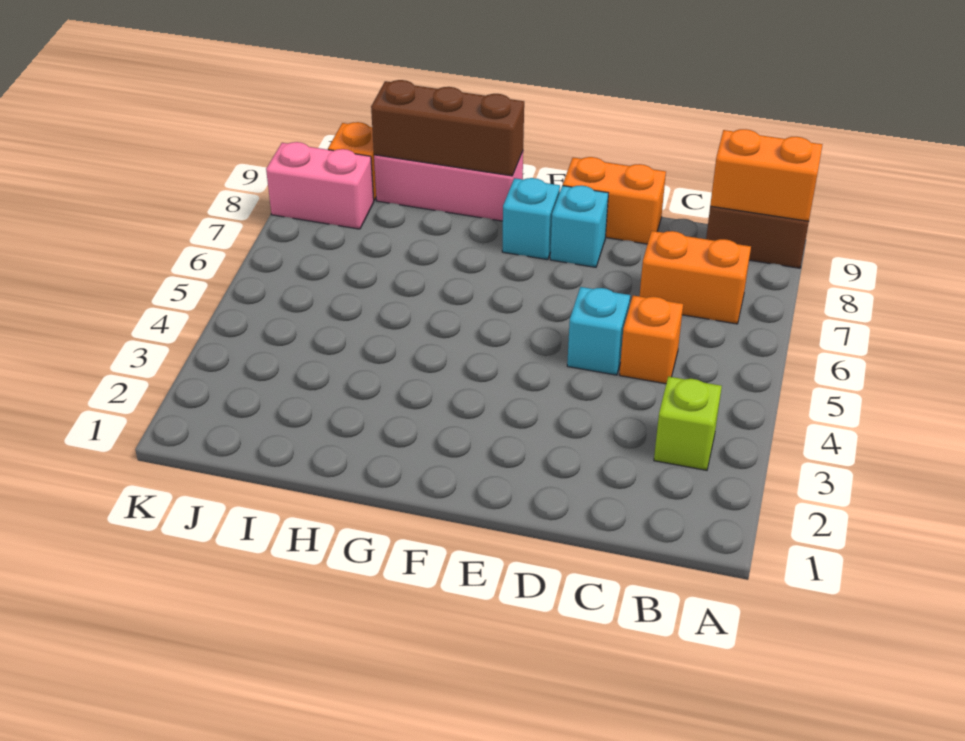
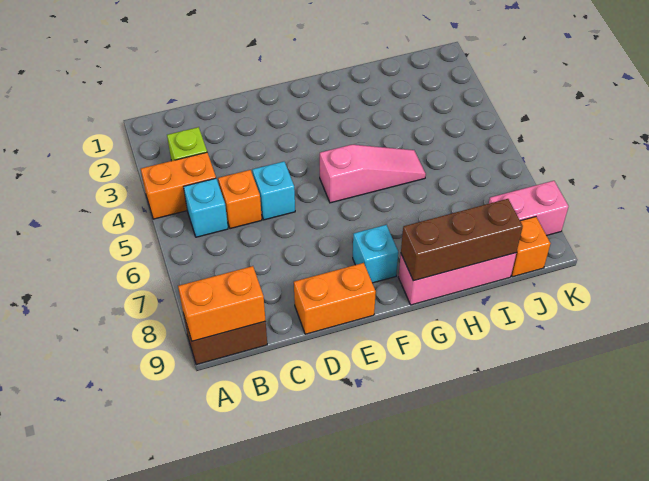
orange brick B7:C7 level 1 -> orange brick A4:B4 level 1
cyan brick E8 level 1 -> cyan brick B5 level 1
none -> pink slope F5:H5 level 1 top F

